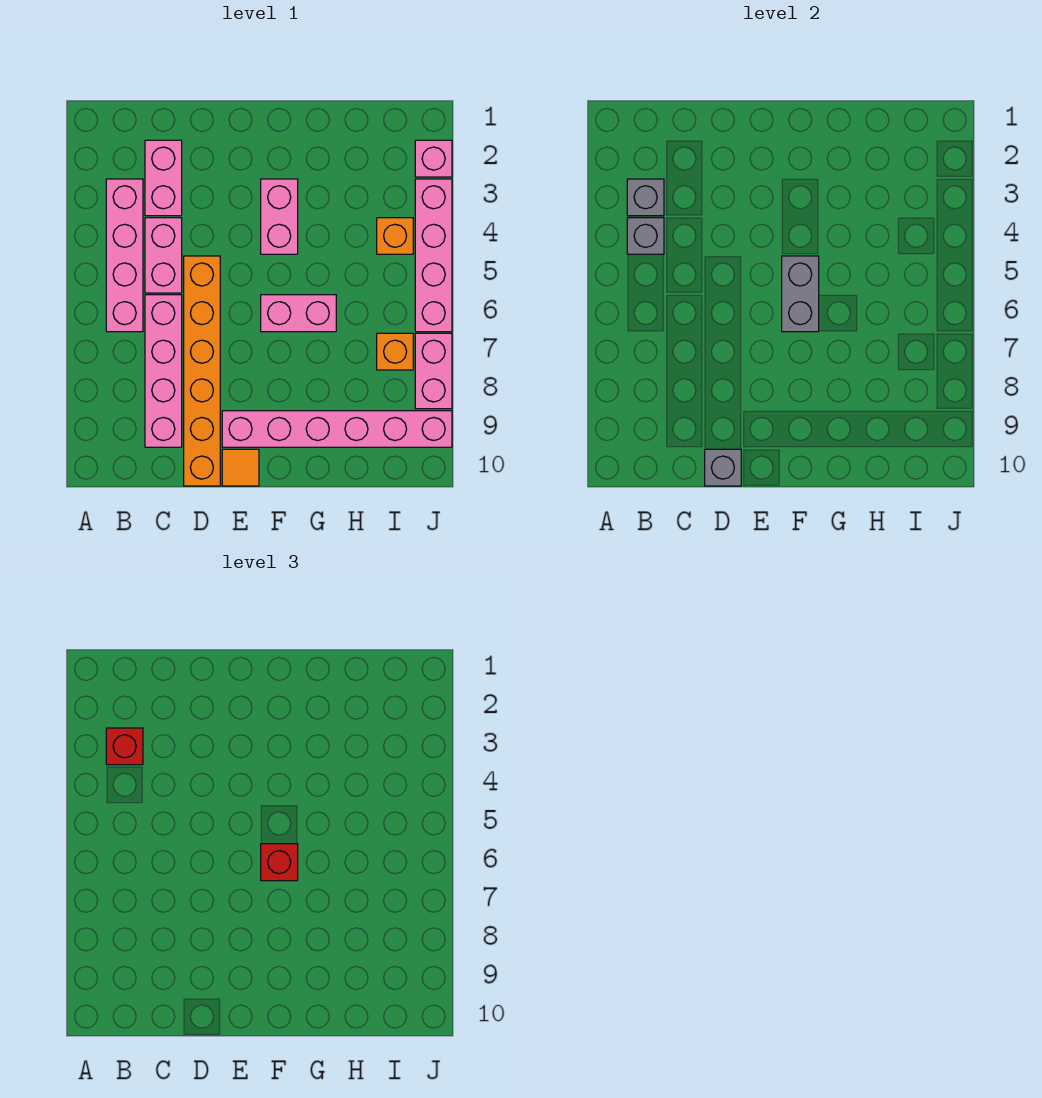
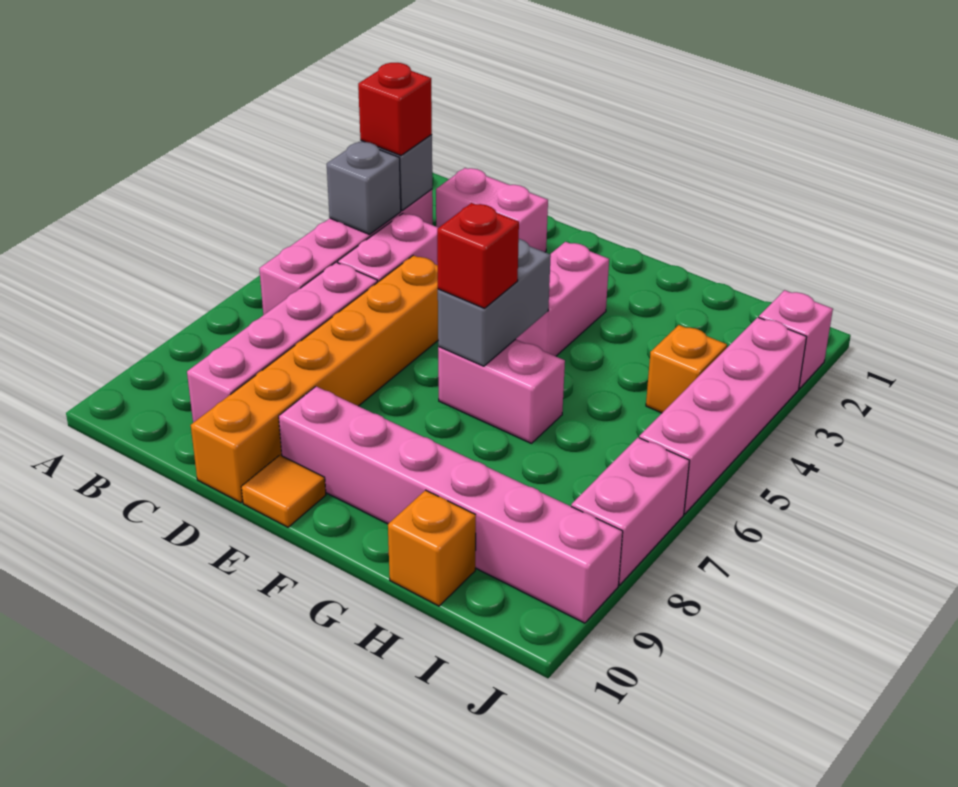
pink brick C2:C3 level 1 -> pink brick C2:D2 level 1
grey brick D10 level 2 -> none
orange brick I7 level 1 -> orange brick H10 level 1

